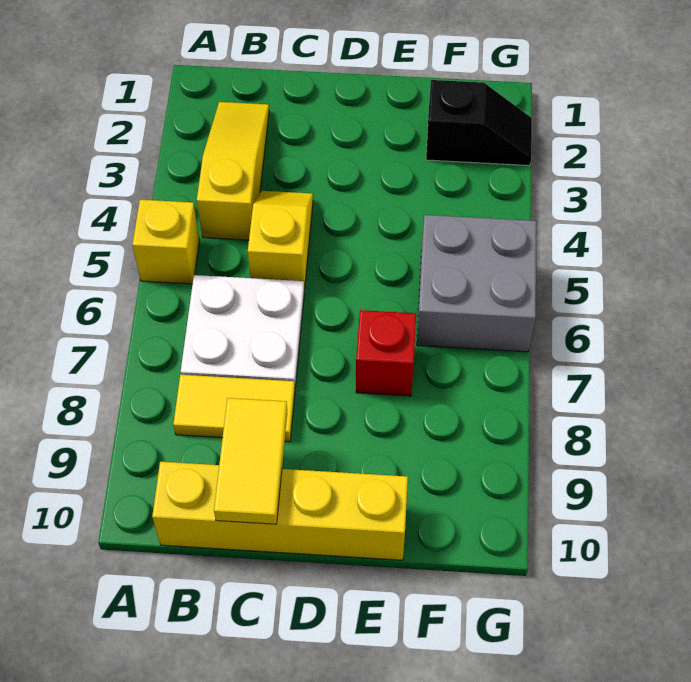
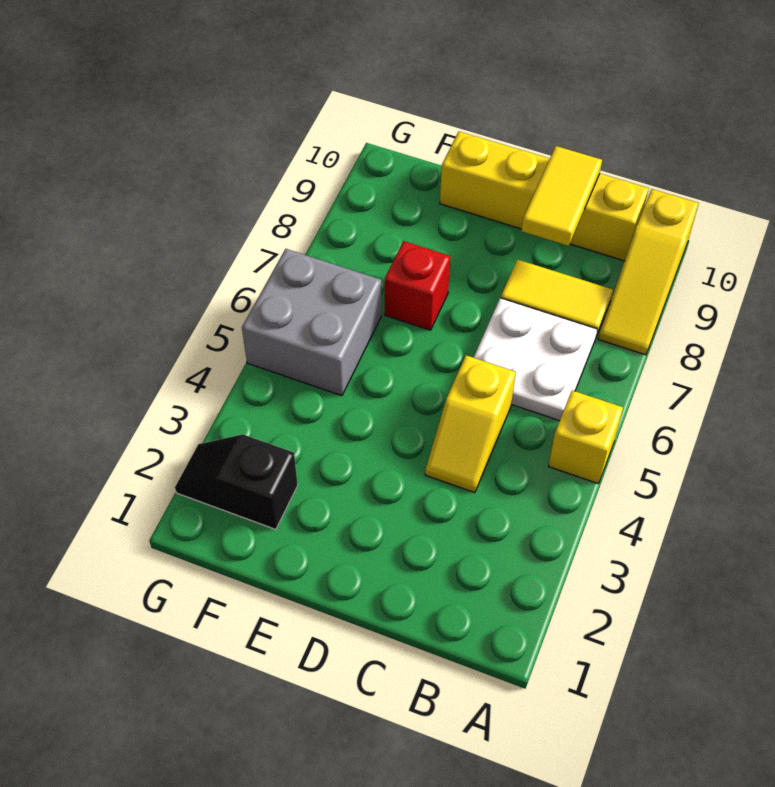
yellow slope B2:B4 level 1 top 4 -> yellow slope A8:A10 level 1 top 10

